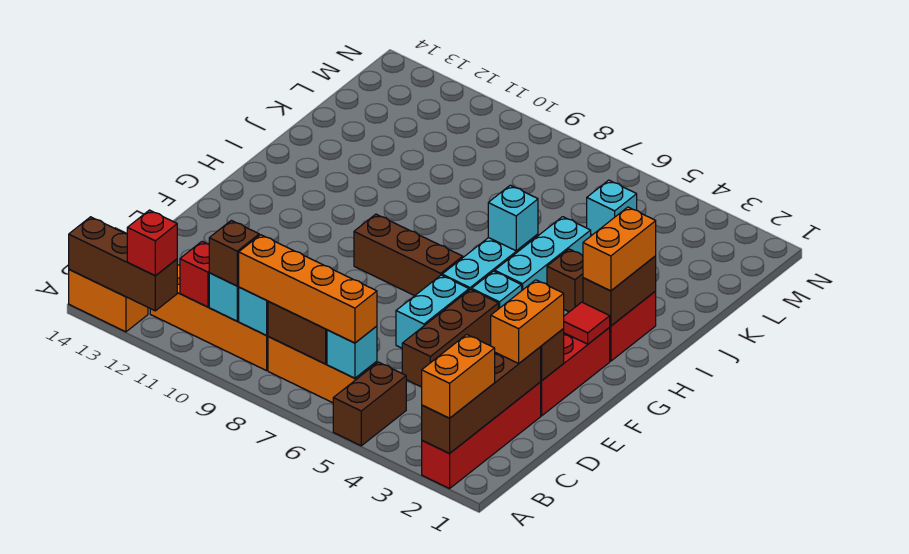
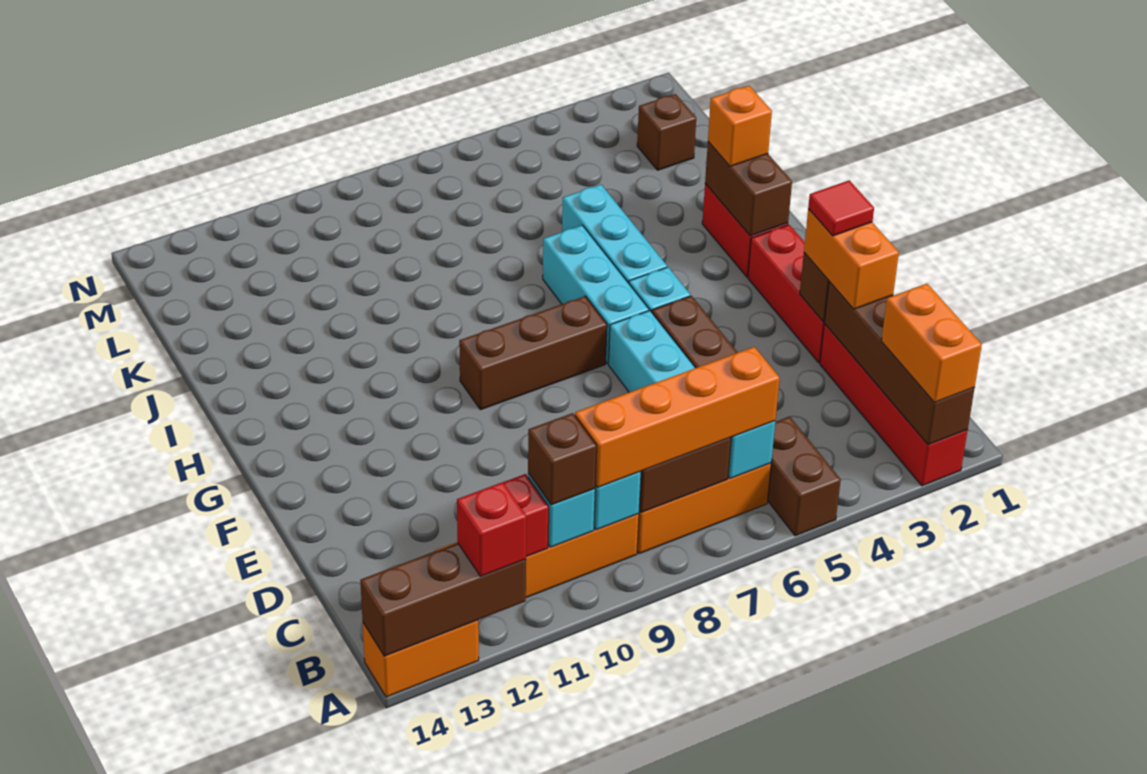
red tile G2 level 2 -> red tile E2 level 4
orange brick H2:I2 level 3 -> orange brick I2 level 3
brown brick I4 level 1 -> brown brick L2 level 1
cyan brick I6 level 2 -> none
cyan brick L5 level 1 -> none

